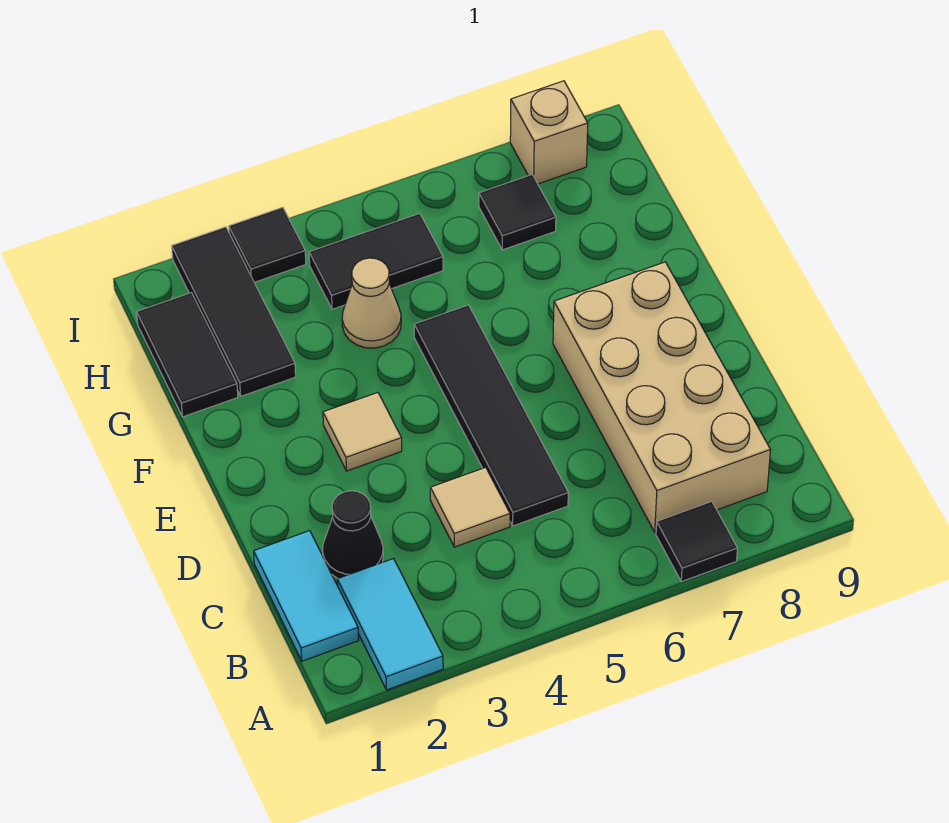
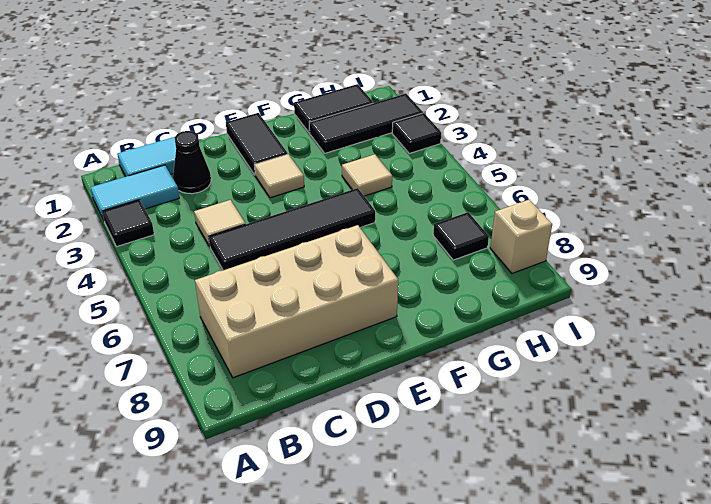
black tile A7 level 1 -> black tile A3 level 1
tan cone G4 level 1 -> tan tile G4 level 1
black tile H4:H5 level 1 -> black tile E1:E2 level 1

